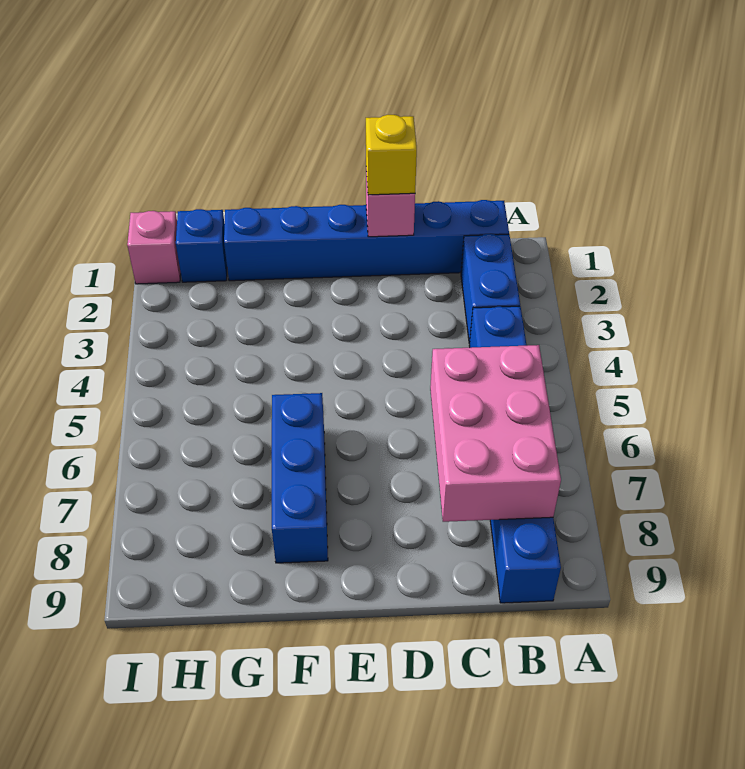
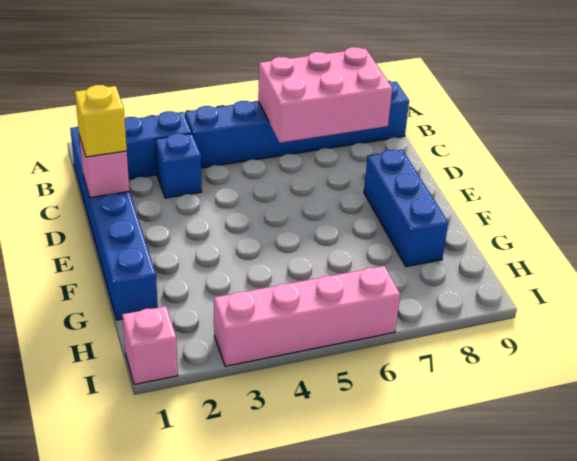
blue brick F6:F8 level 1 -> blue brick E8:G8 level 1
blue brick H1 level 1 -> blue brick C3 level 1
none -> pink brick I3:I6 level 1

